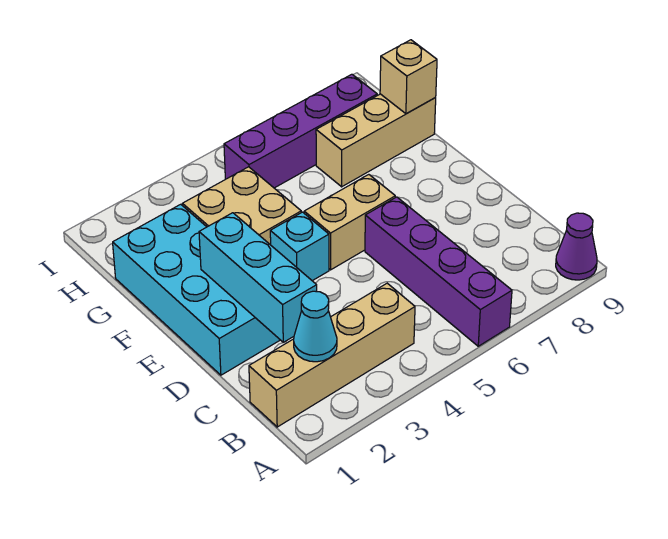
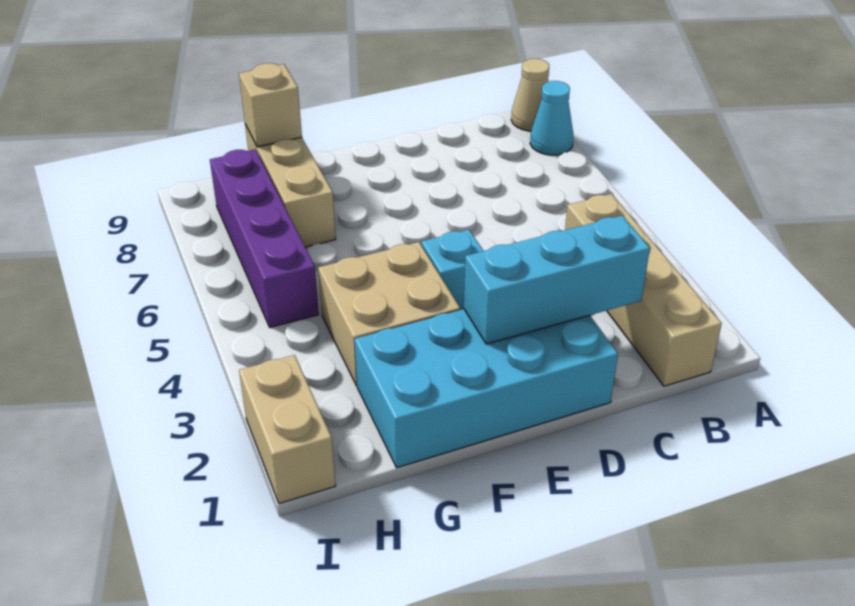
purple brick A6:D6 level 1 -> none
purple cone A9 level 1 -> tan cone A9 level 1
cyan cone B2 level 2 -> cyan cone A8 level 1
tan brick E5:E6 level 1 -> tan brick I1:I2 level 1

